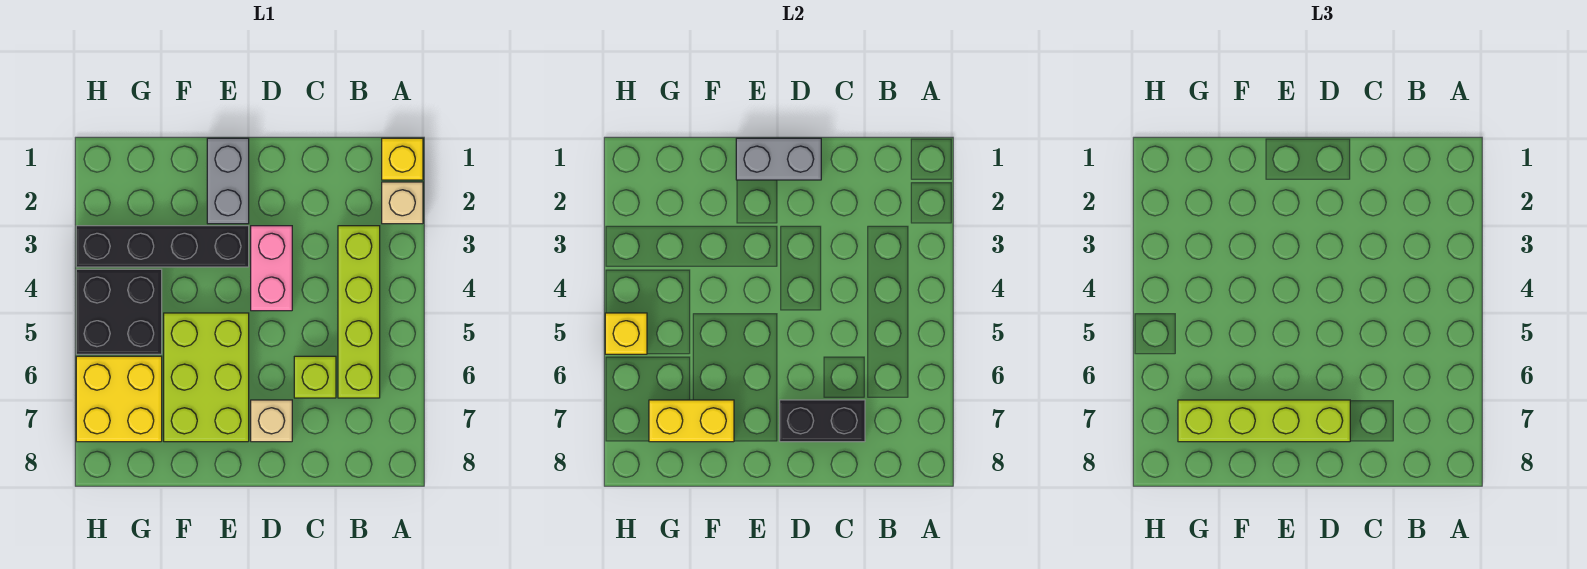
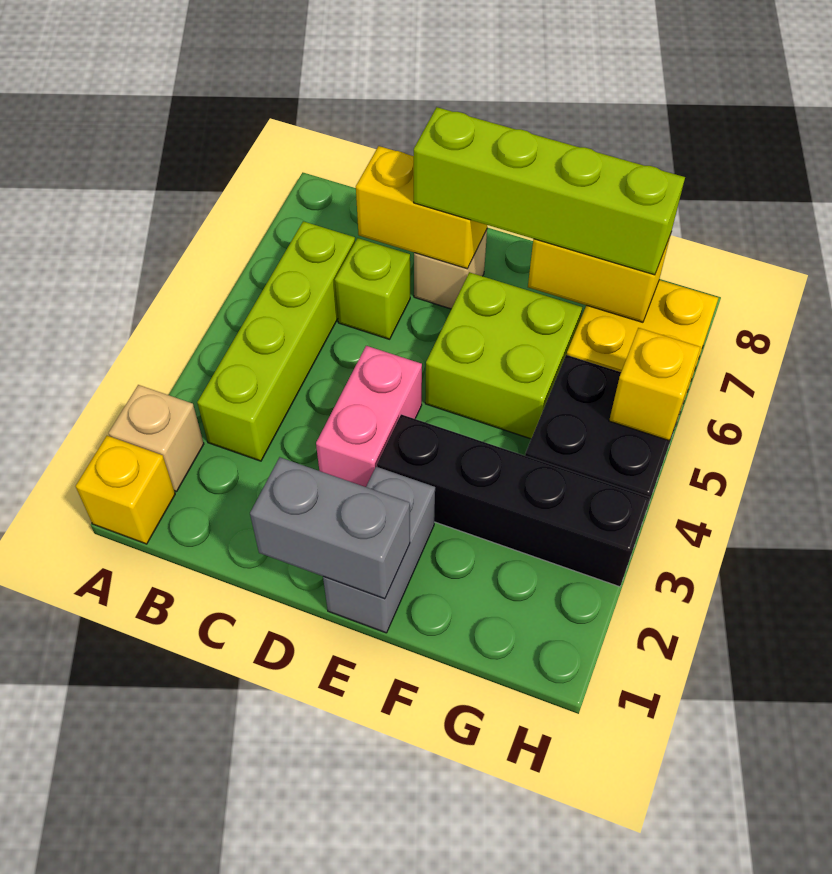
black brick C7:D7 level 2 -> yellow brick C7:D7 level 2
lime brick E5:F7 level 1 -> lime brick E5:F6 level 1

